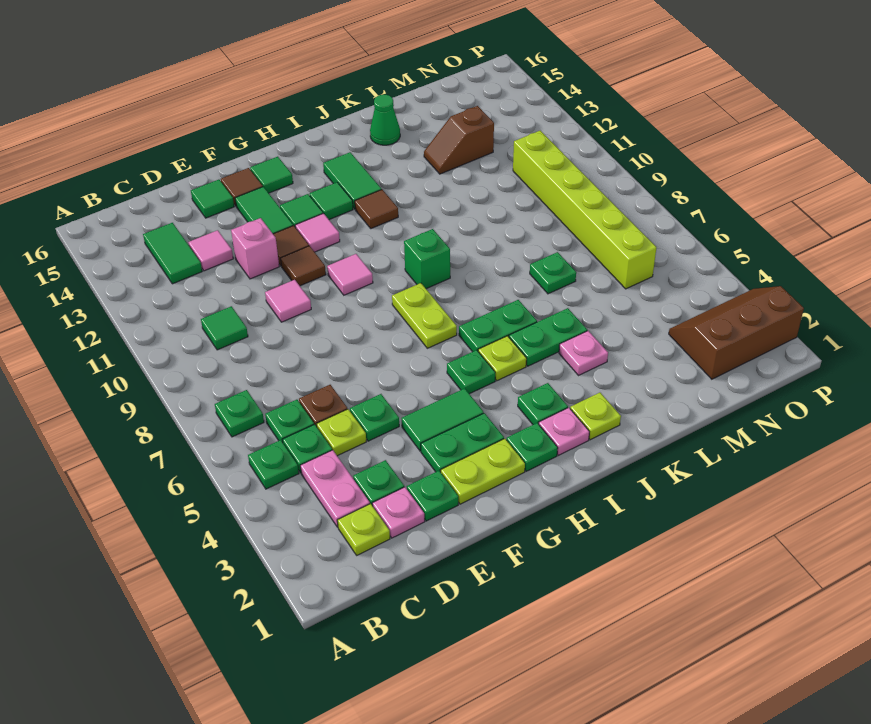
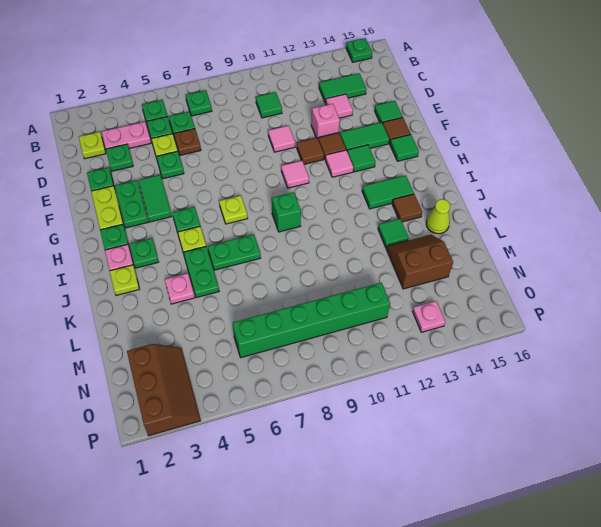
pink plate D2 level 1 -> pink plate O13 level 1
lime plate H7:H8 level 1 -> lime plate H7 level 1
green tile H13 level 1 -> green tile K13 level 1
green plate I6:J6 level 1 -> green plate J6:J7 level 1
brown tile I12 level 1 -> brown tile J14 level 1
green cone K15 level 1 -> lime cone K15 level 1
green plate L7 level 1 -> green plate A15 level 1
brown slope L13:M13 level 1 top M -> brown slope L13:M14 level 1 top M
lime brick N6:N11 level 1 -> green brick N6:N11 level 1

